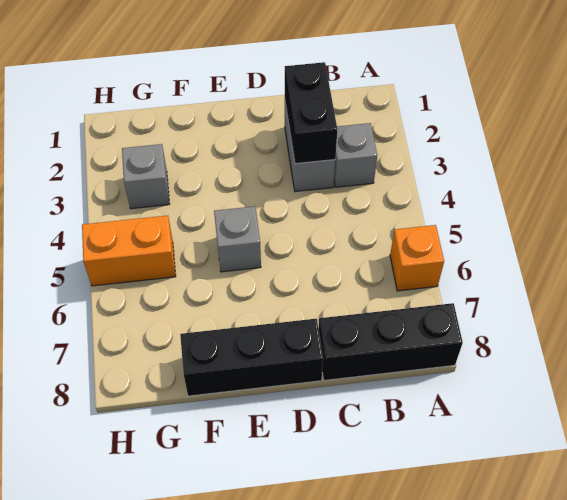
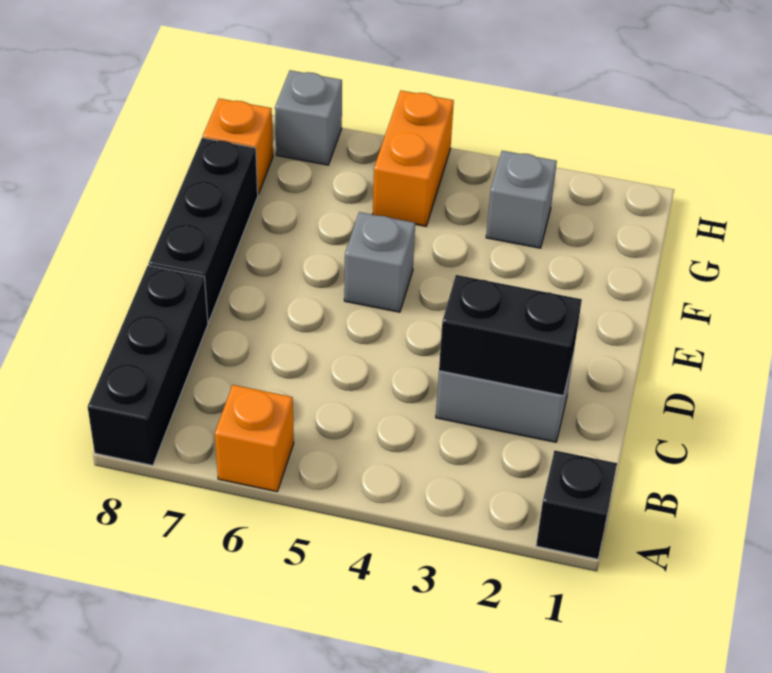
none -> black brick A1 level 1
grey brick B3 level 1 -> grey brick H7 level 1
none -> orange brick G8 level 1

